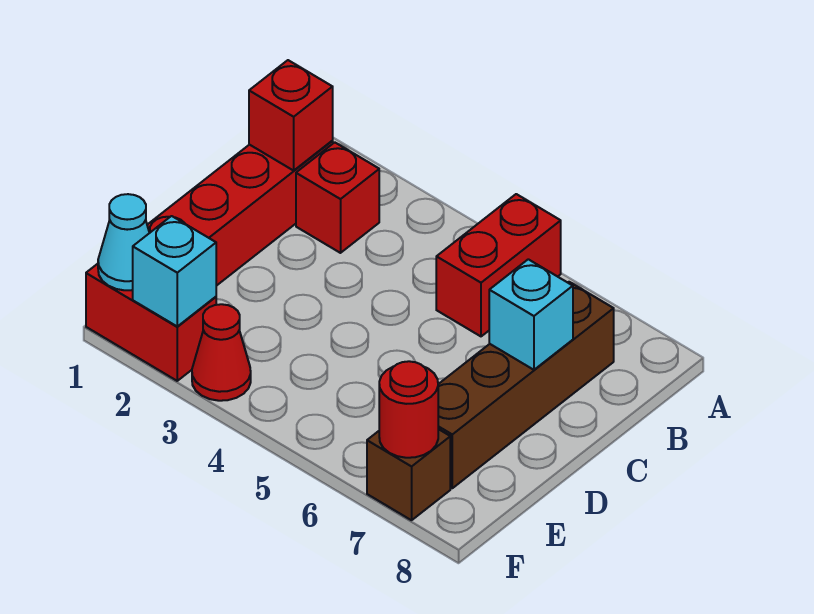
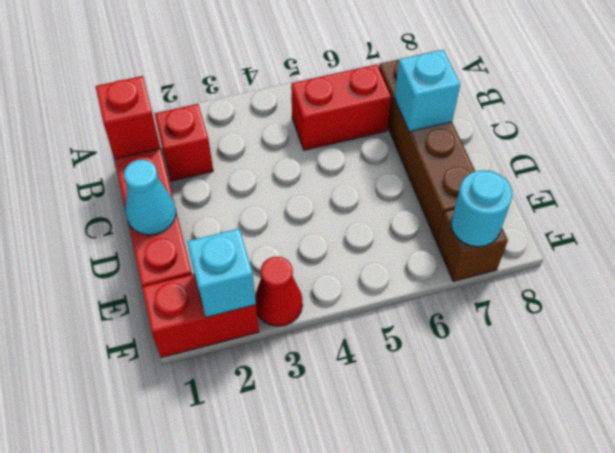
red brick A5:B5 level 1 -> red brick B5:B6 level 1
cyan cone F1 level 2 -> cyan cone D1 level 2
red round brick F7 level 2 -> cyan round brick F7 level 2

